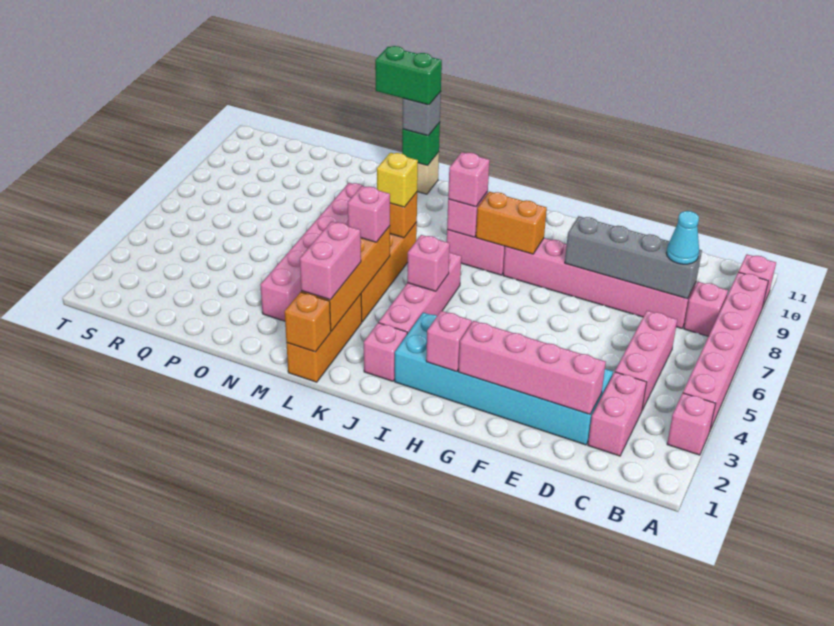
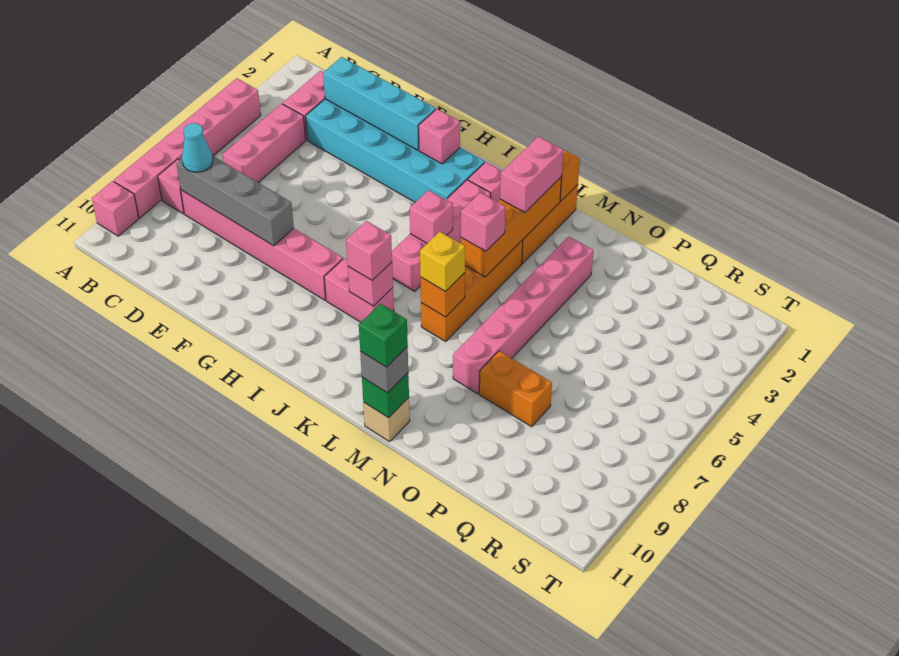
pink brick A3 level 1 -> none
pink brick D2:G2 level 2 -> cyan brick D2:G2 level 2
orange brick H8:I8 level 2 -> orange brick O8:P8 level 1
green brick M11:N11 level 4 -> green brick M11 level 4

